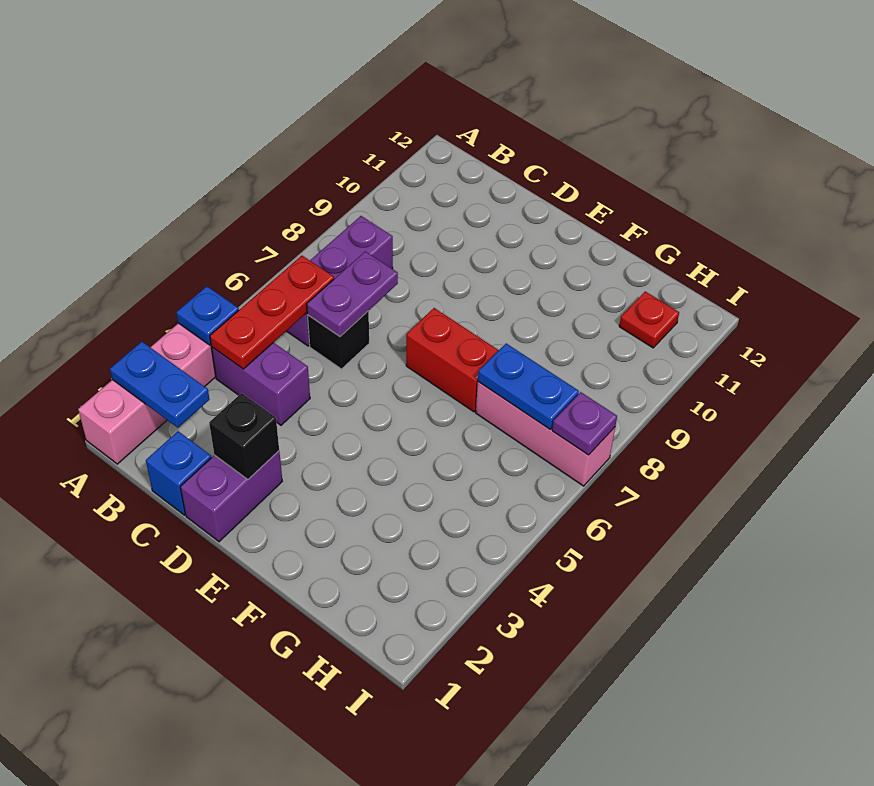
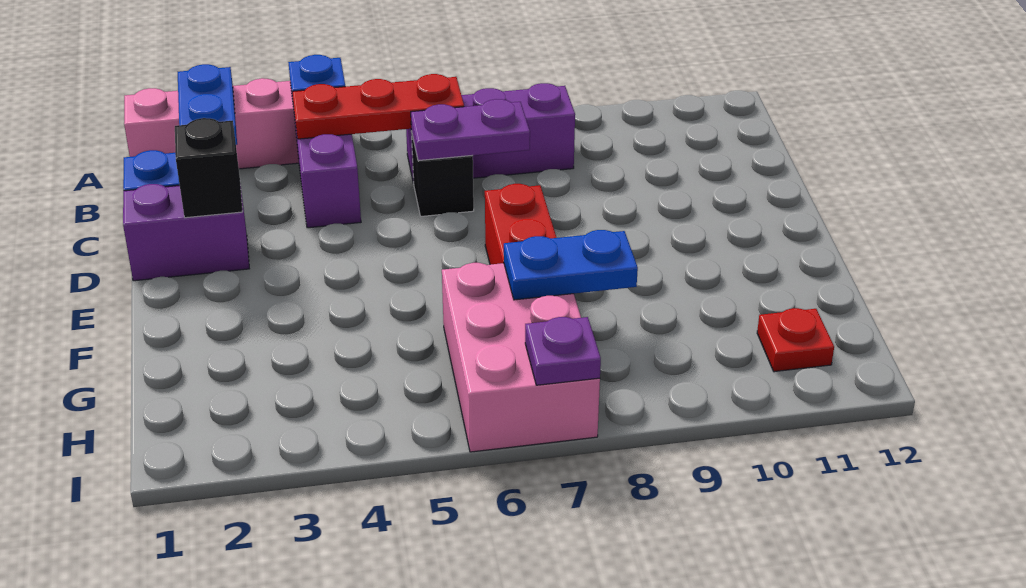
pink brick G7:I7 level 1 -> pink brick G6:I7 level 1
blue plate G7:H7 level 2 -> blue plate G7:G8 level 2

